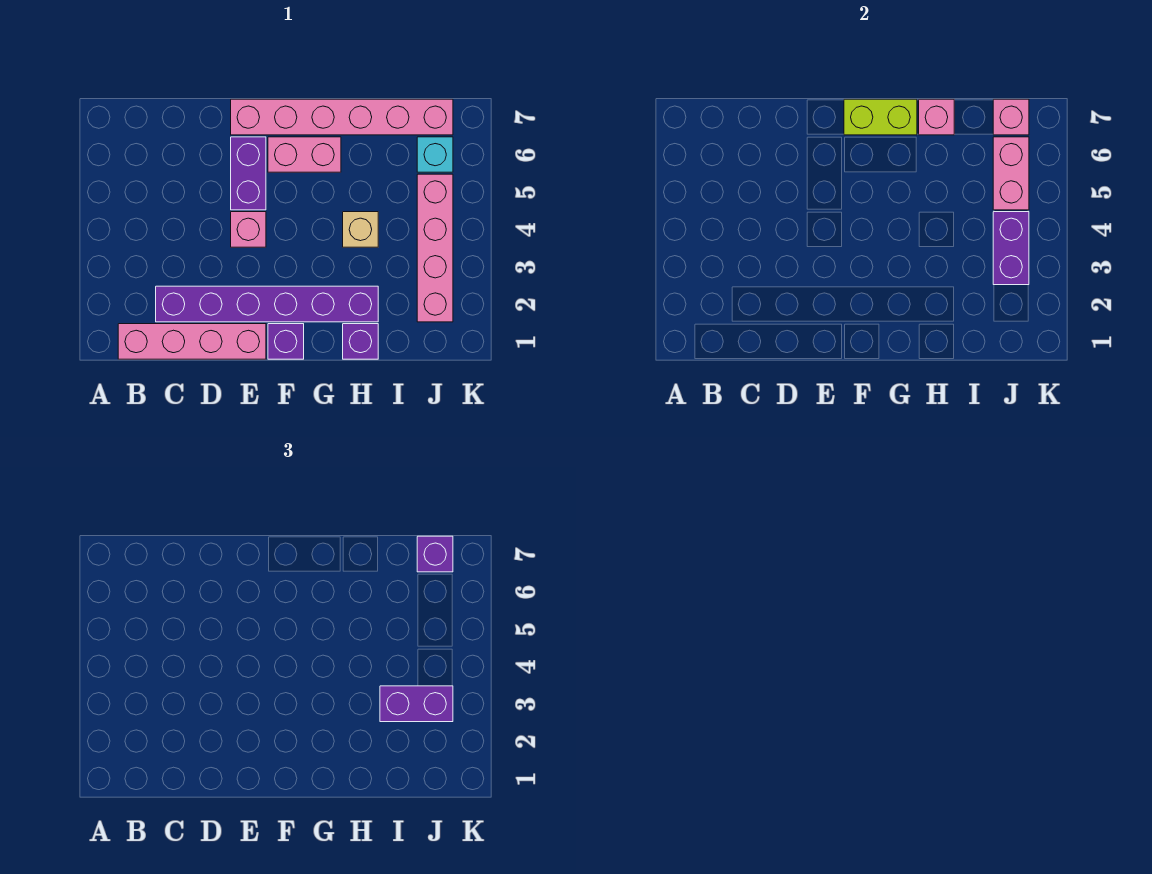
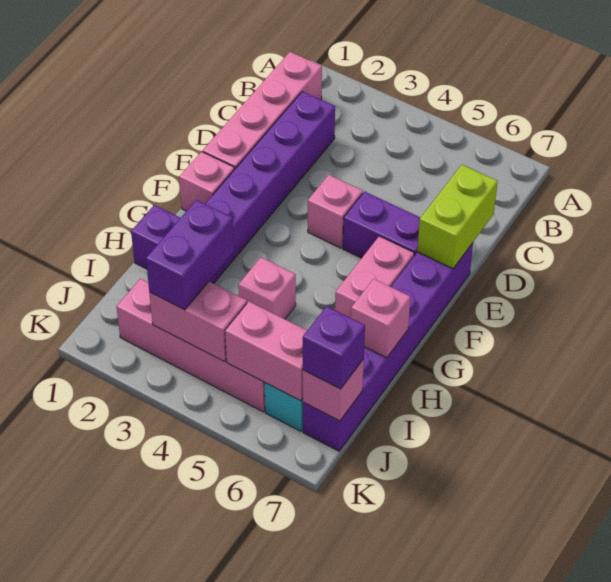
pink brick E7:J7 level 1 -> purple brick E7:J7 level 1
purple brick F1 level 1 -> pink brick F1 level 1
lime brick F7:G7 level 2 -> lime brick D7:E7 level 2
tan brick H4 level 1 -> pink brick H4 level 1
purple brick J3:J4 level 2 -> pink brick J3:J4 level 2

